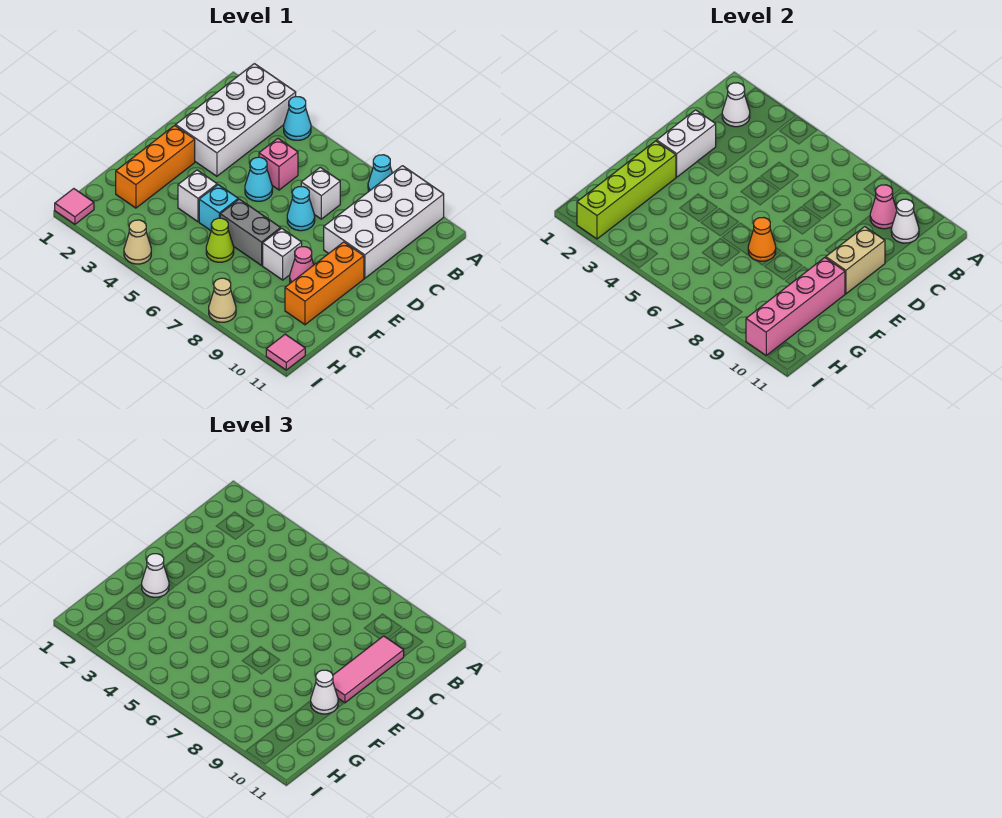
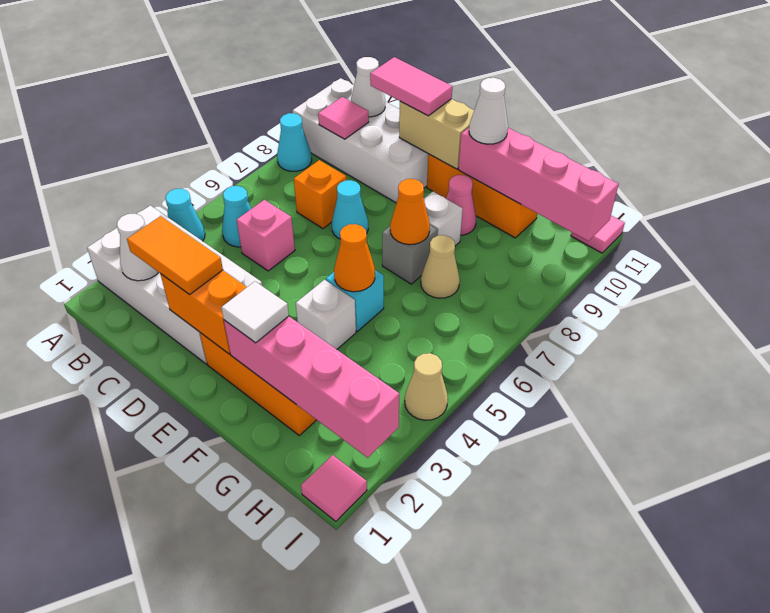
pink cone B9 level 2 -> pink tile B9 level 2
none -> orange tile C2:D2 level 3
white brick C7 level 1 -> orange brick C7 level 1
pink tile C10:E10 level 3 -> pink tile C10:D10 level 3
white brick D2:E2 level 2 -> orange brick D2:E2 level 2
cyan cone D5 level 1 -> cyan cone B5 level 1
lime brick F2:I2 level 2 -> pink brick F2:I2 level 2
white cone F2 level 3 -> white tile F2 level 3
none -> orange cone F5 level 2
grey brick F6:F7 level 1 -> grey brick F7 level 1
lime cone G6 level 1 -> none
tan cone I8 level 1 -> tan cone G7 level 1

